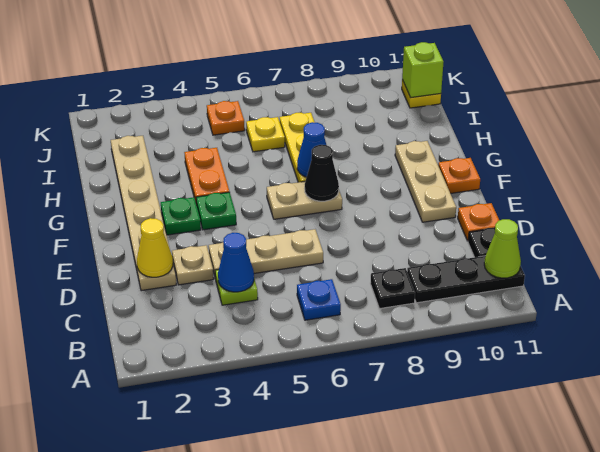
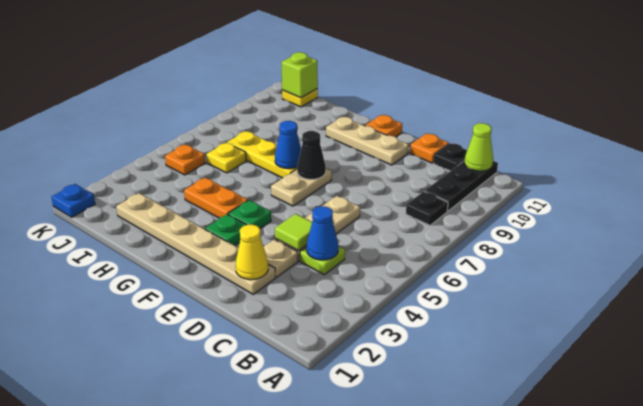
blue plate B6 level 1 -> blue plate K1 level 1
none -> lime tile D4 level 2

